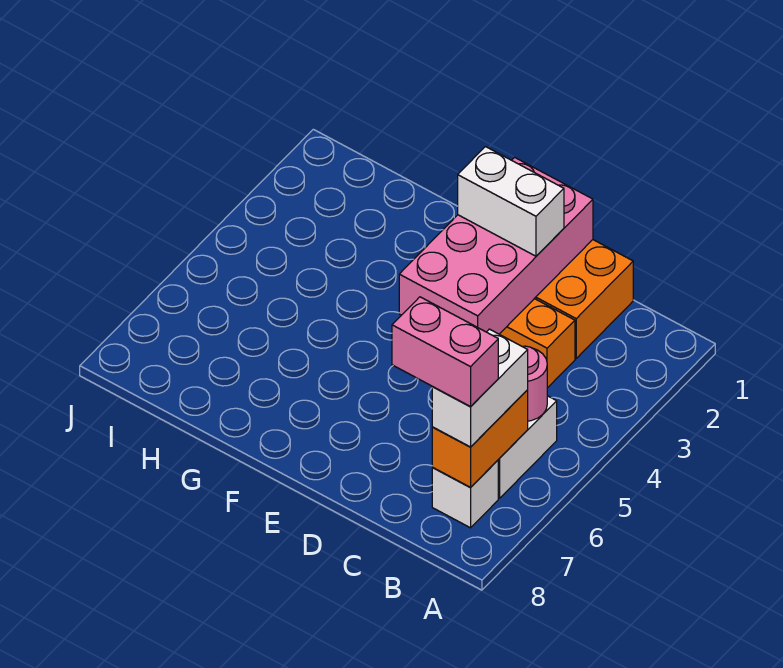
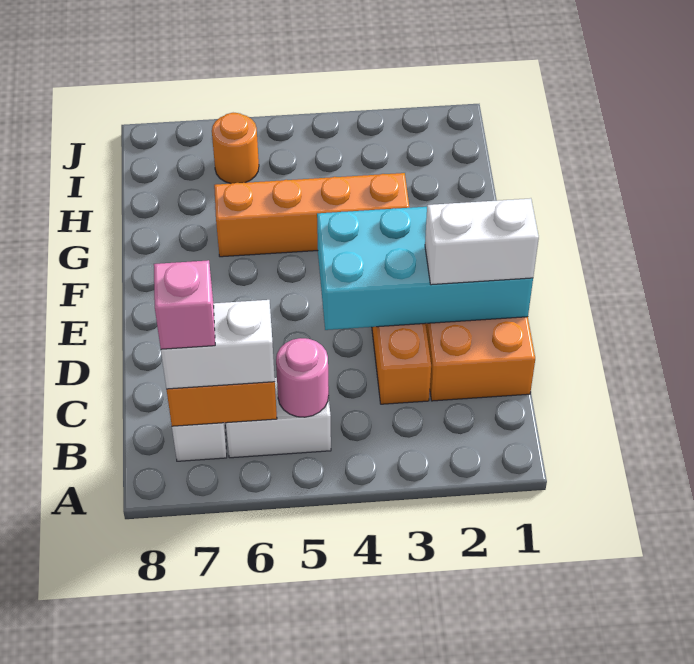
pink brick B7:C7 level 4 -> pink brick B7 level 4
pink brick D1:E4 level 2 -> cyan brick D1:E4 level 2
white brick D2:E2 level 3 -> white brick D1:D2 level 3
none -> orange brick G3:G6 level 1
none -> orange round brick I6 level 1

